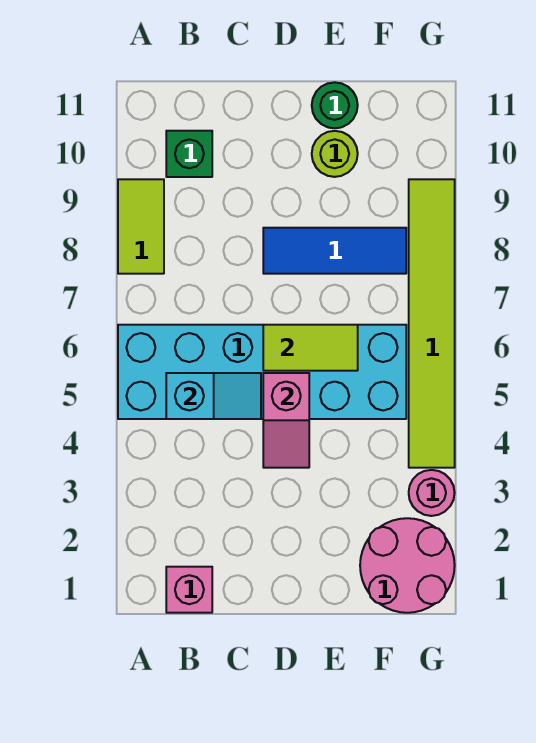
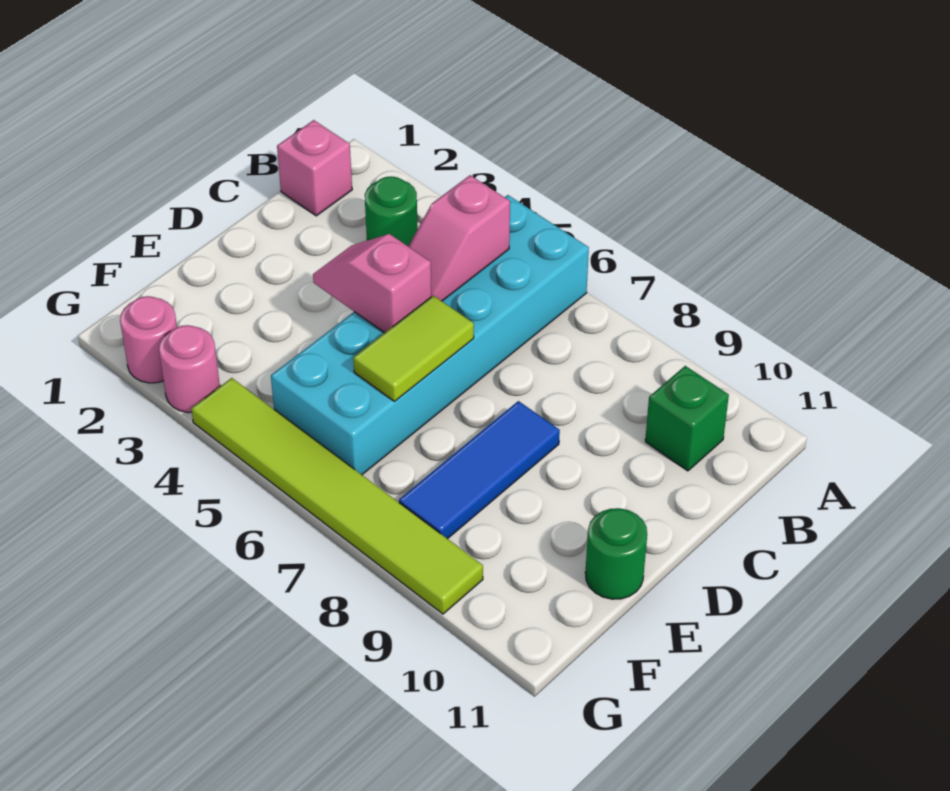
lime tile A8:A9 level 1 -> none
none -> green round brick B3 level 1
cyan slope B5:C5 level 2 top B -> pink slope B5:C5 level 2 top B
lime round brick E10 level 1 -> none
pink round brick F1:G2 level 1 -> pink round brick G2 level 1

